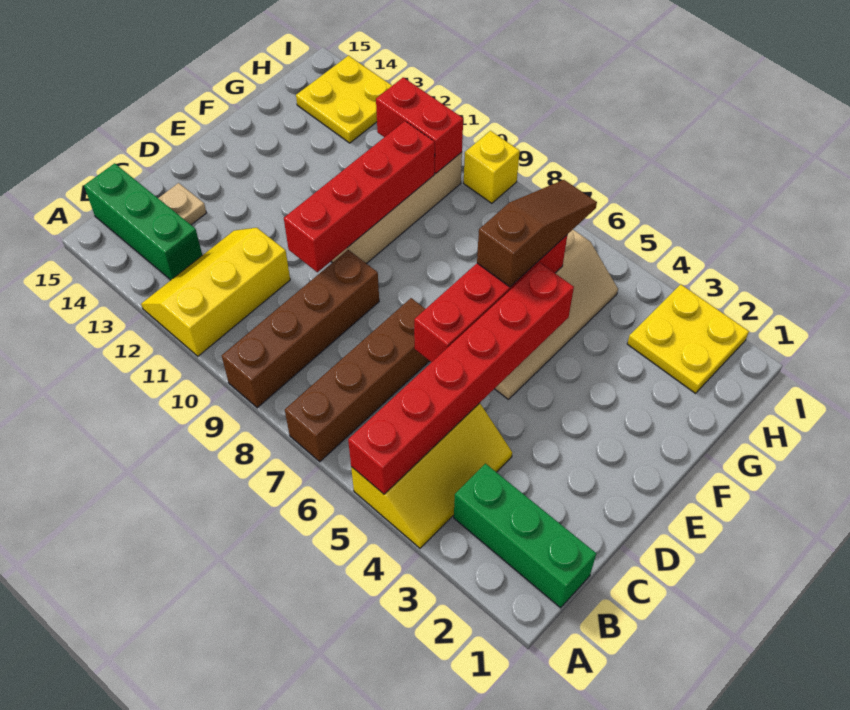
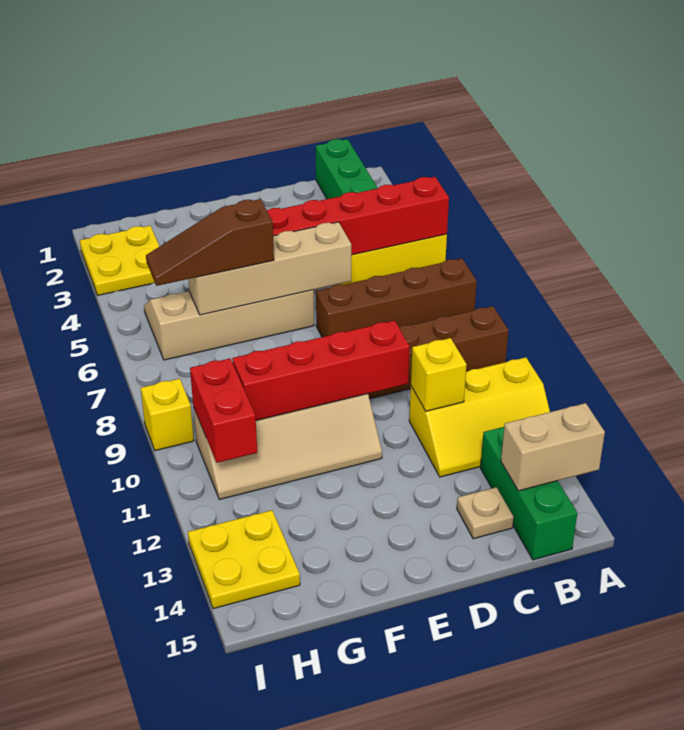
none -> tan brick A14:B14 level 2
none -> yellow brick C11 level 2
red brick D6:G6 level 2 -> tan brick D6:G6 level 2

